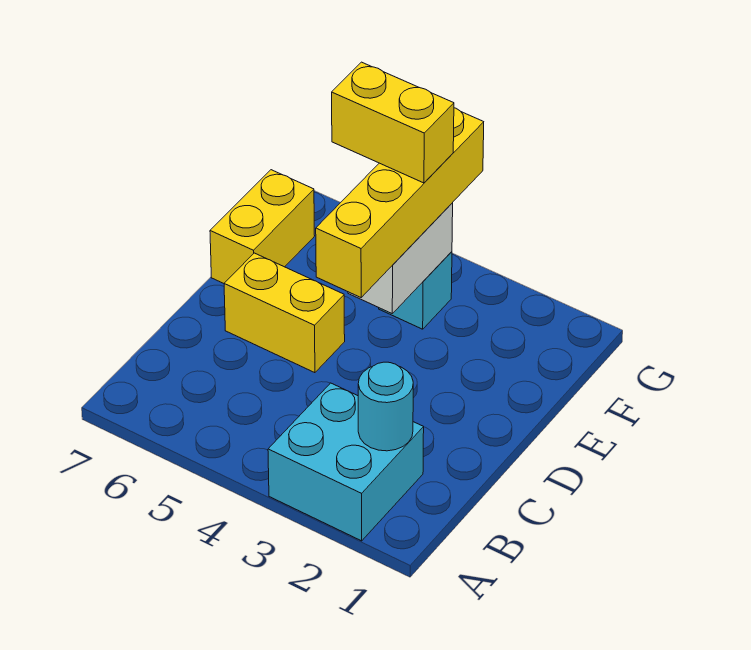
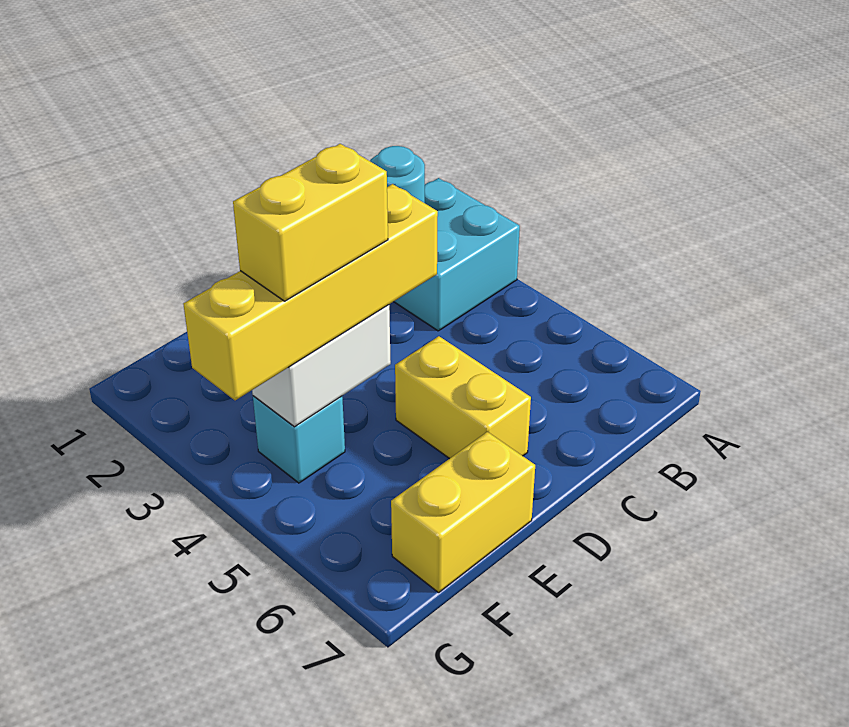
yellow brick F4:F5 level 4 -> yellow brick E4:F4 level 4

